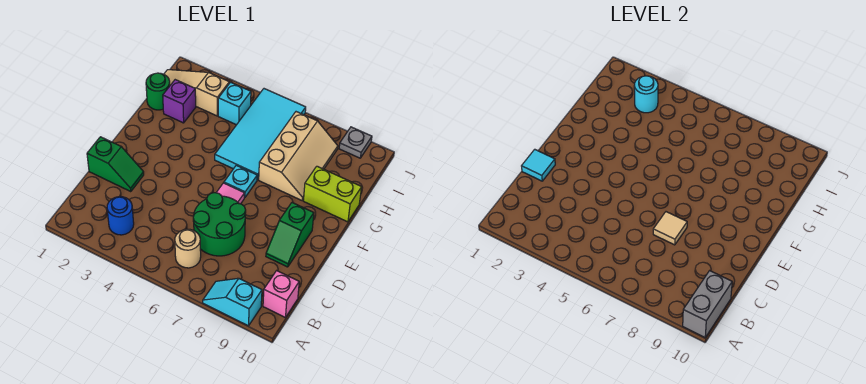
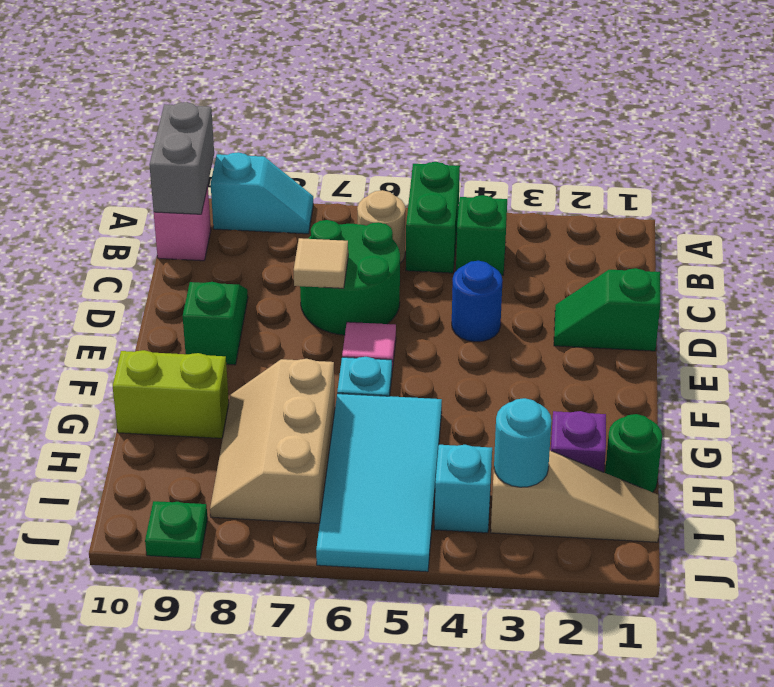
none -> green brick A5:B5 level 1
blue round brick B3 level 1 -> blue round brick D4 level 1
none -> green brick B4 level 1
cyan tile D1 level 2 -> none
grey plate J9 level 1 -> green plate J9 level 1

